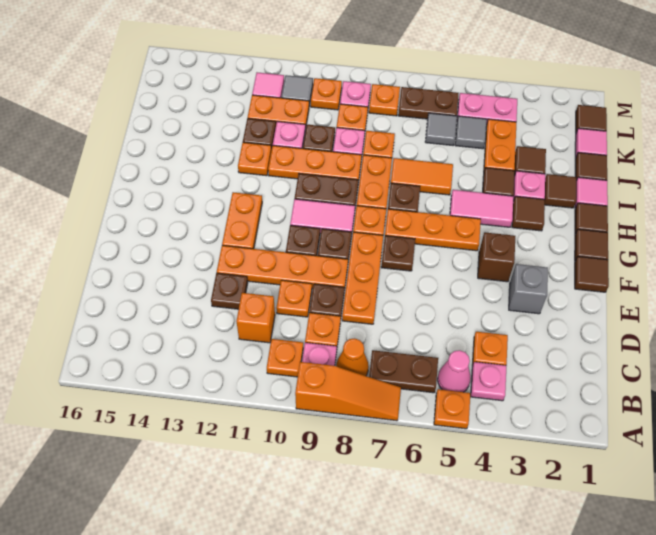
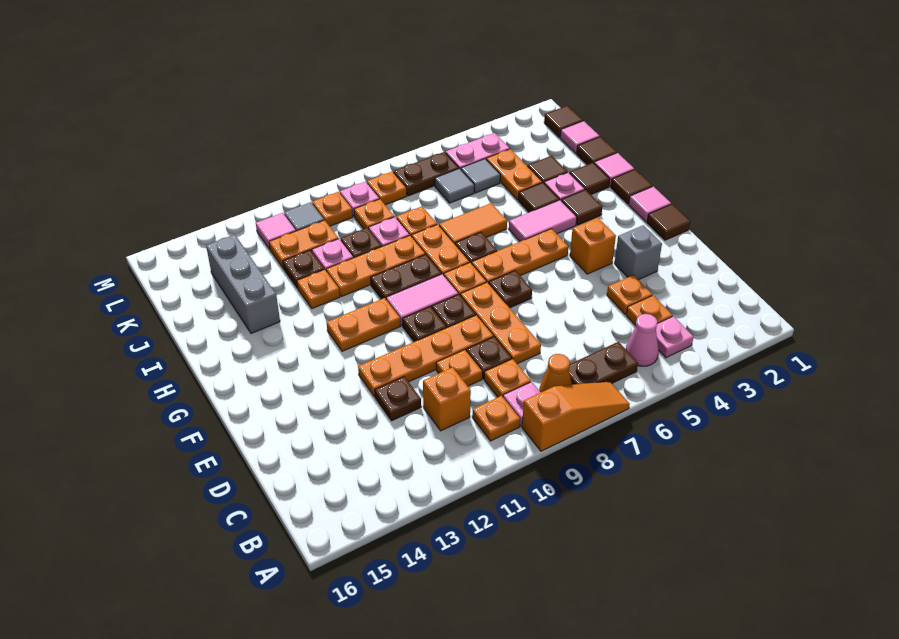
orange plate A5 level 1 -> orange plate D4 level 1
brown brick F4 level 1 -> orange brick F4 level 1
orange plate F12:G12 level 1 -> orange plate G11:G12 level 1
brown tile G1 level 1 -> pink tile G1 level 1
none -> grey brick I14:K14 level 1

